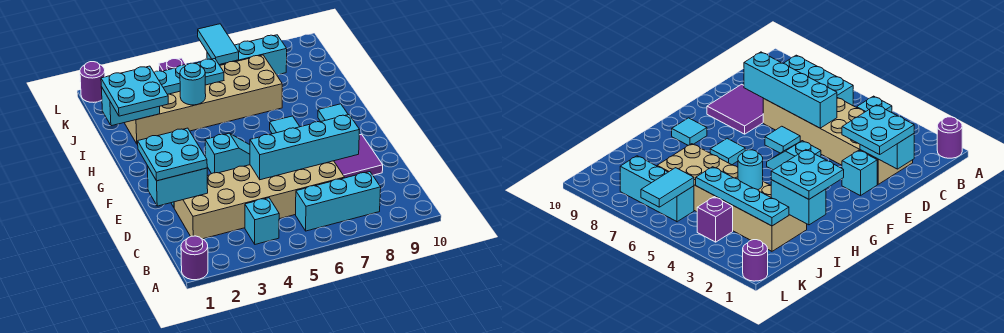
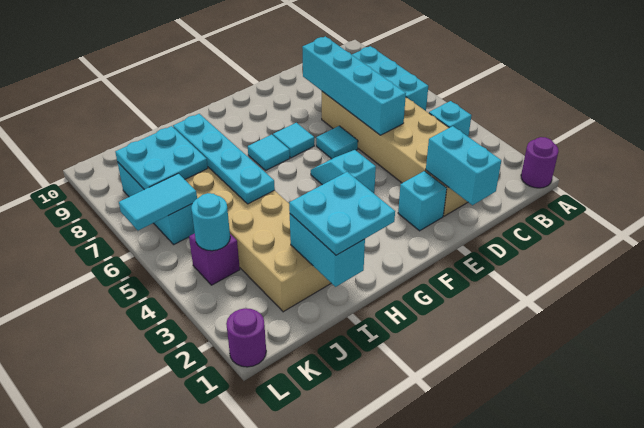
cyan plate D1:E2 level 3 -> cyan plate J7:K8 level 2
purple tile D8:E9 level 1 -> none
cyan tile G9 level 1 -> cyan tile F7 level 1
cyan round brick I4 level 2 -> cyan round brick K4 level 2
cyan plate J2:J5 level 2 -> cyan plate I5:I8 level 2

